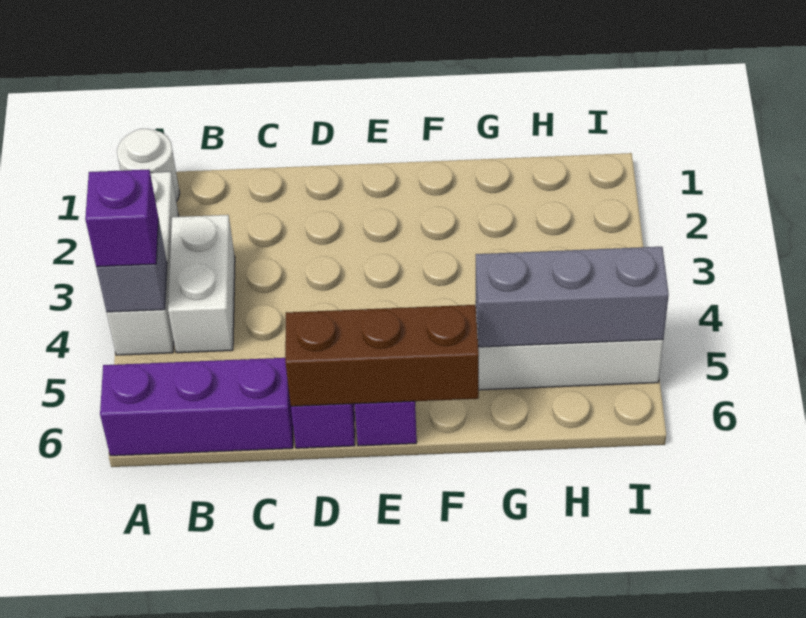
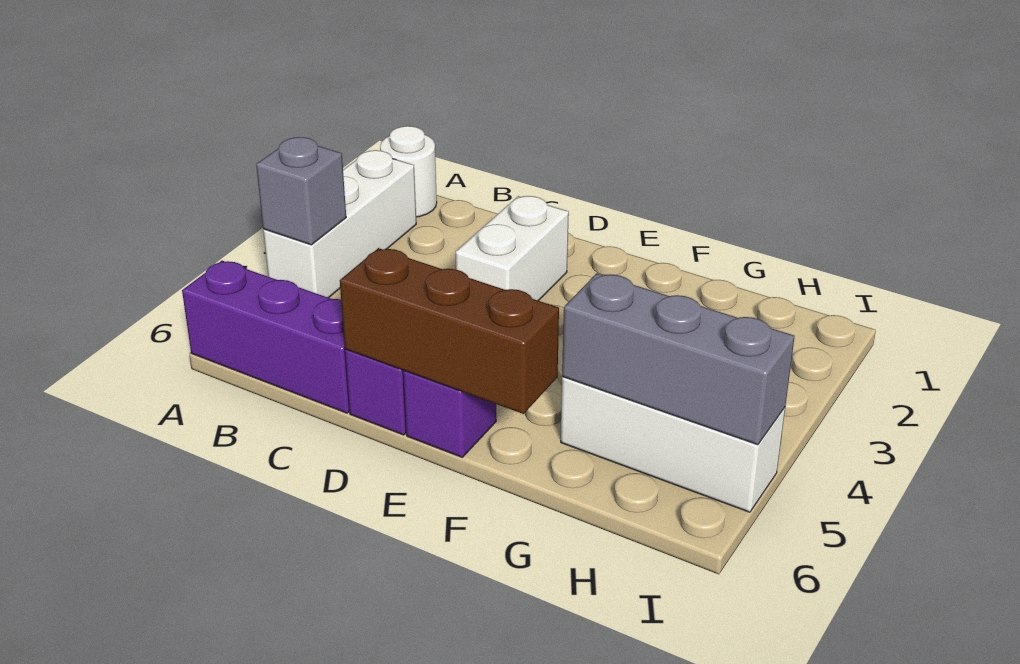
purple brick A4 level 3 -> none
white brick B3:B4 level 1 -> white brick D2:D3 level 1

